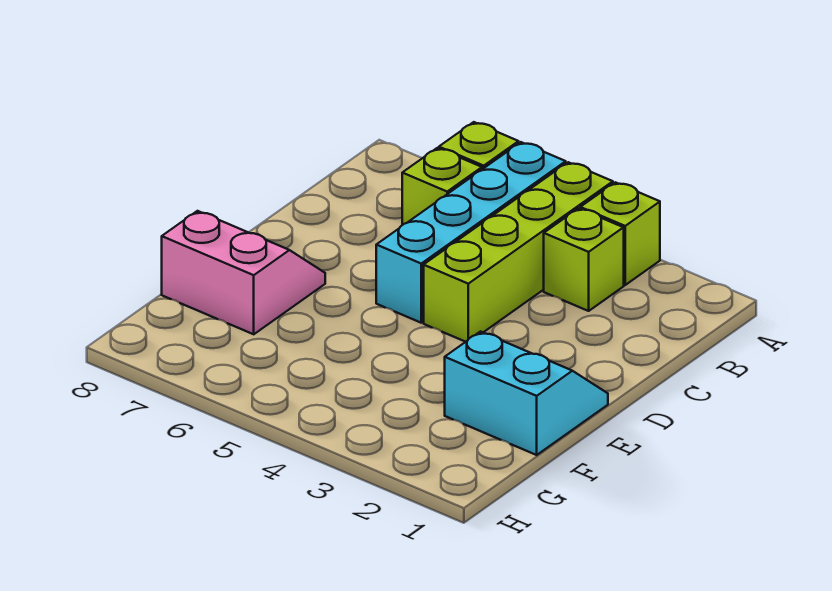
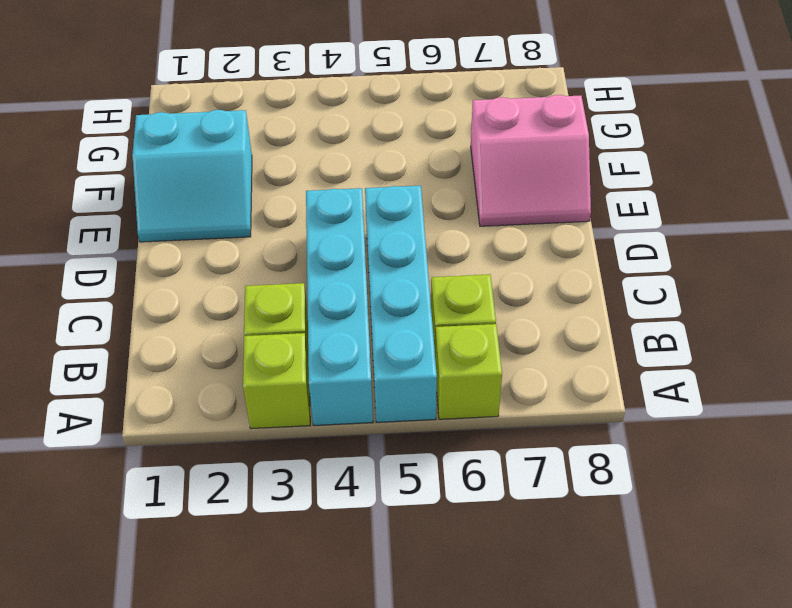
lime brick A4:D4 level 1 -> cyan brick A4:D4 level 1

